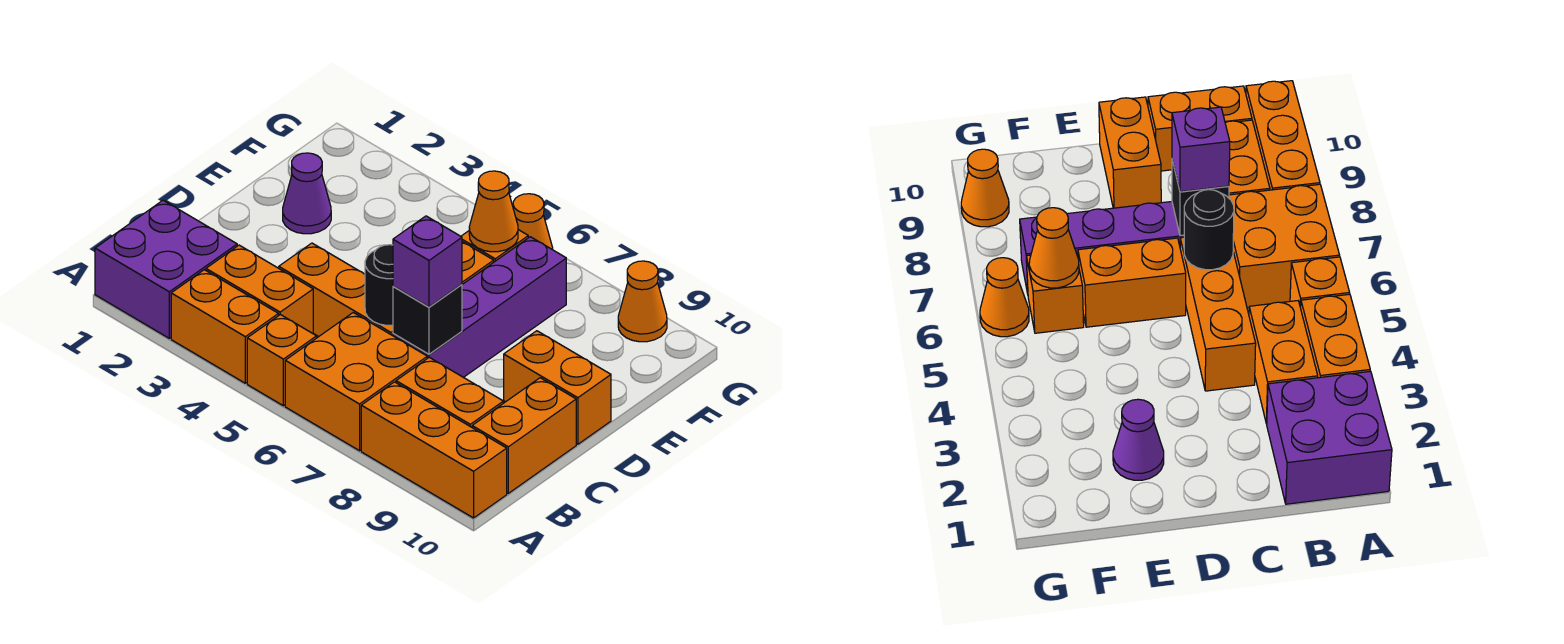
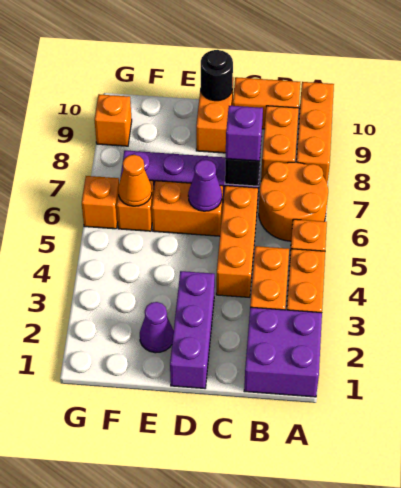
orange brick A6:B7 level 1 -> orange round brick A6:B7 level 1
black round brick C6 level 2 -> black round brick D10 level 2
none -> purple brick D1:D3 level 1
none -> purple cone D6 level 2
orange cone G6 level 1 -> orange brick G6 level 1
orange cone G9 level 1 -> orange brick G9 level 1

